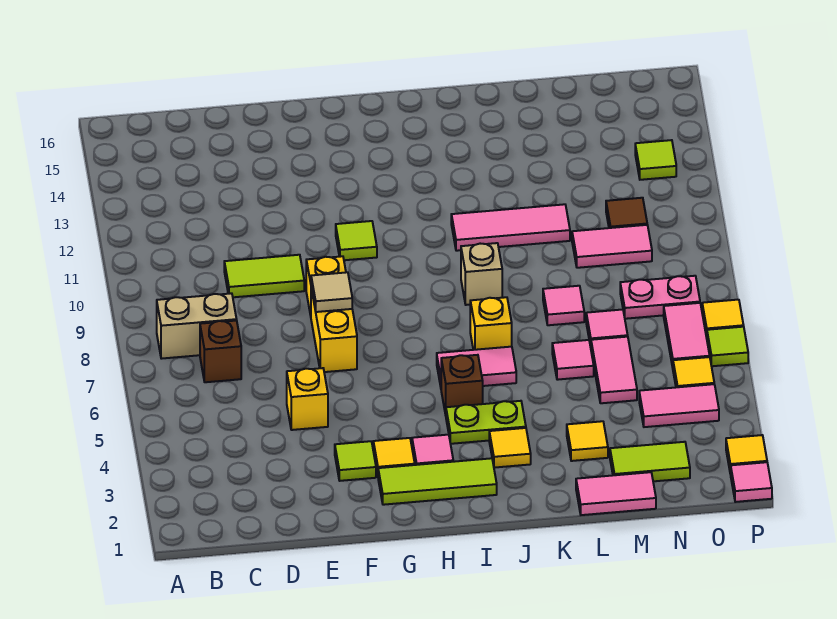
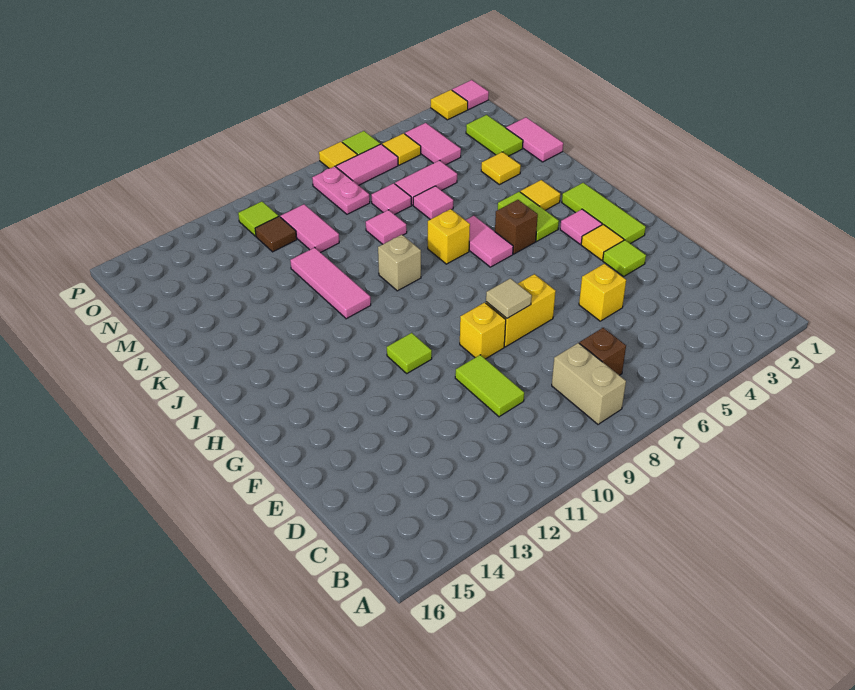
lime plate I4:J4 level 1 -> lime tile I4:J4 level 1
lime tile O13 level 1 -> lime tile O11 level 1

